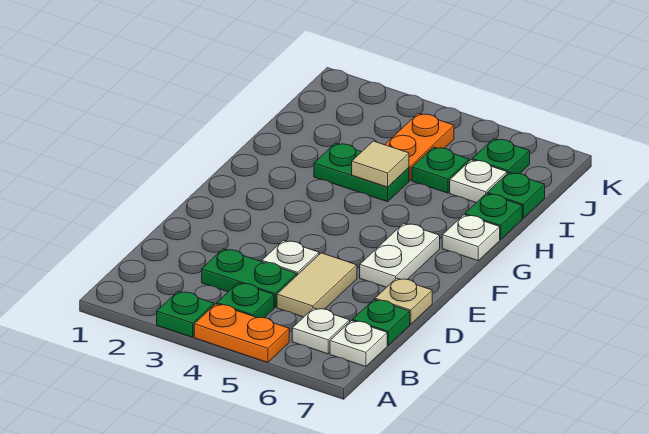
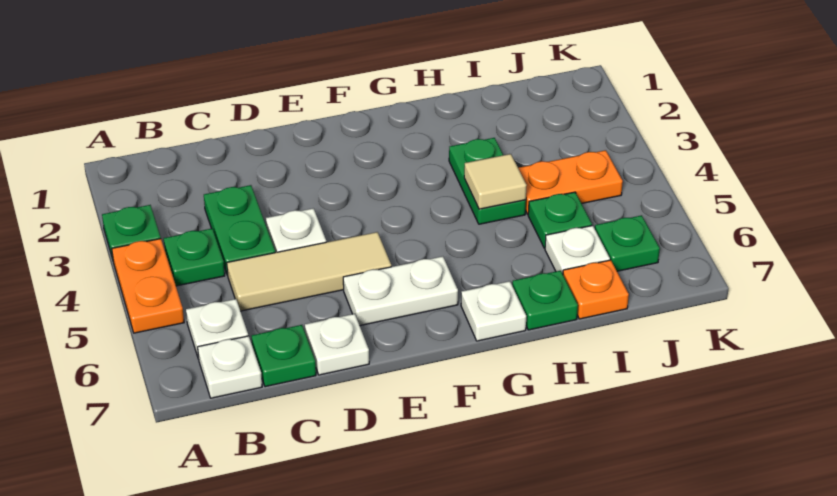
tan tile C5:D5 level 1 -> tan tile C5:E5 level 1
tan plate D7 level 1 -> white plate D7 level 1
green plate I7 level 1 -> orange plate I7 level 1

